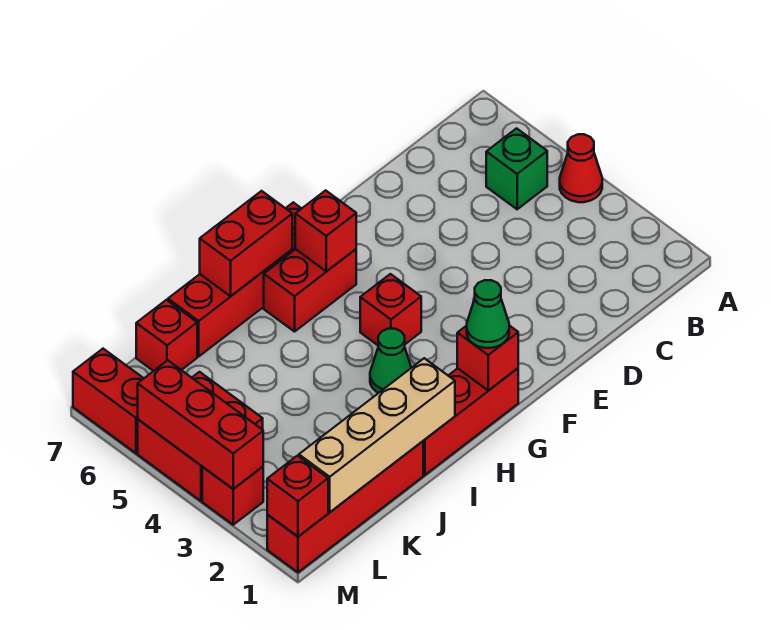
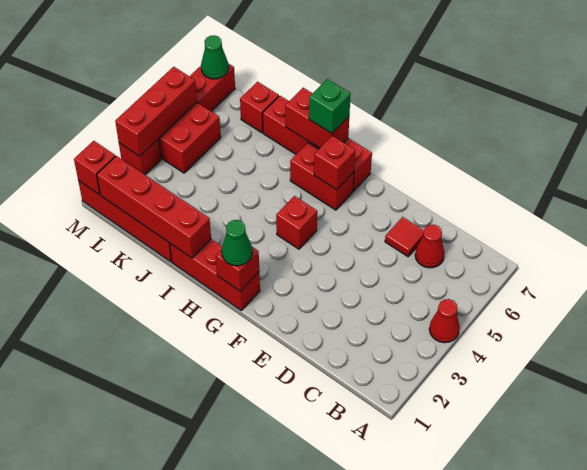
green brick B5 level 1 -> green brick H7 level 3
none -> red cone C6 level 1
none -> red tile D6 level 1
green cone H3 level 1 -> green cone M7 level 2
tan brick I1:L1 level 2 -> red brick I1:L1 level 2

